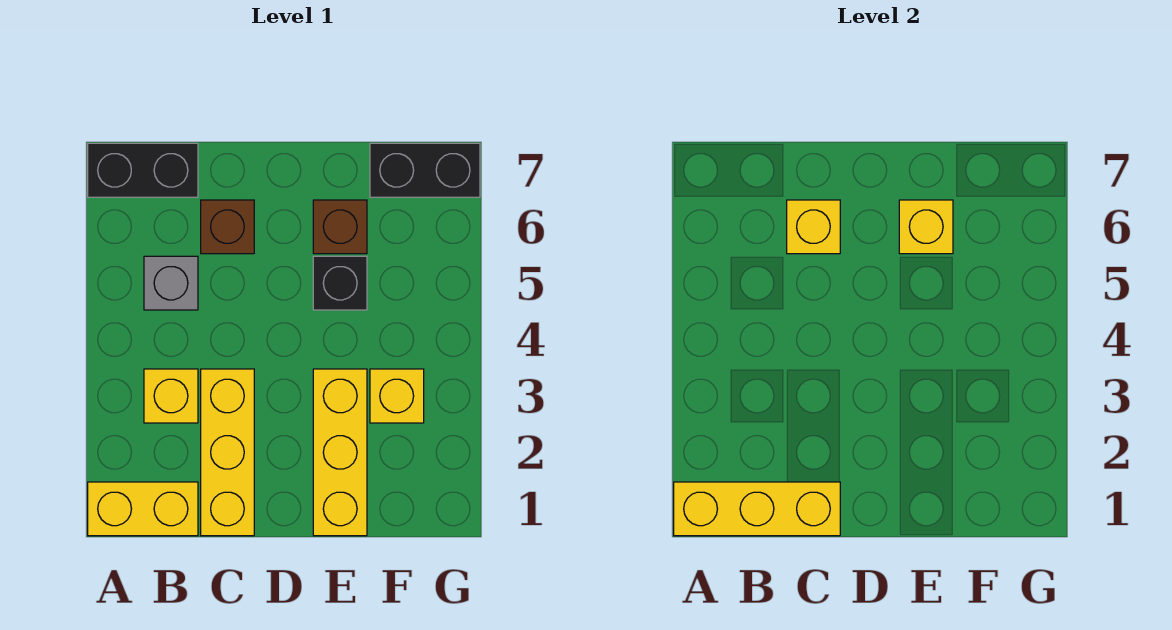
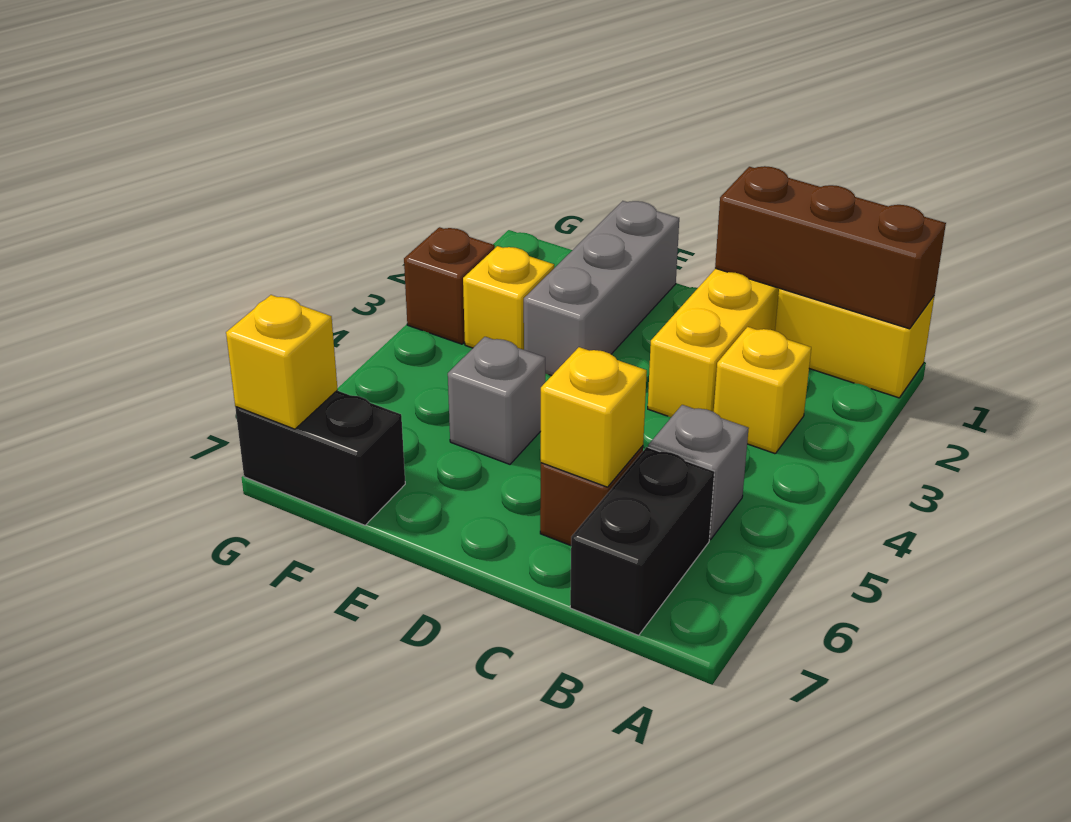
yellow brick A1:C1 level 2 -> brown brick A1:C1 level 2
black brick A7:B7 level 1 -> black brick B6:B7 level 1
yellow brick E1:E3 level 1 -> grey brick E1:E3 level 1
black brick E5 level 1 -> grey brick E5 level 1
brown brick E6 level 1 -> brown brick G3 level 1
yellow brick E6 level 2 -> yellow brick G7 level 2

